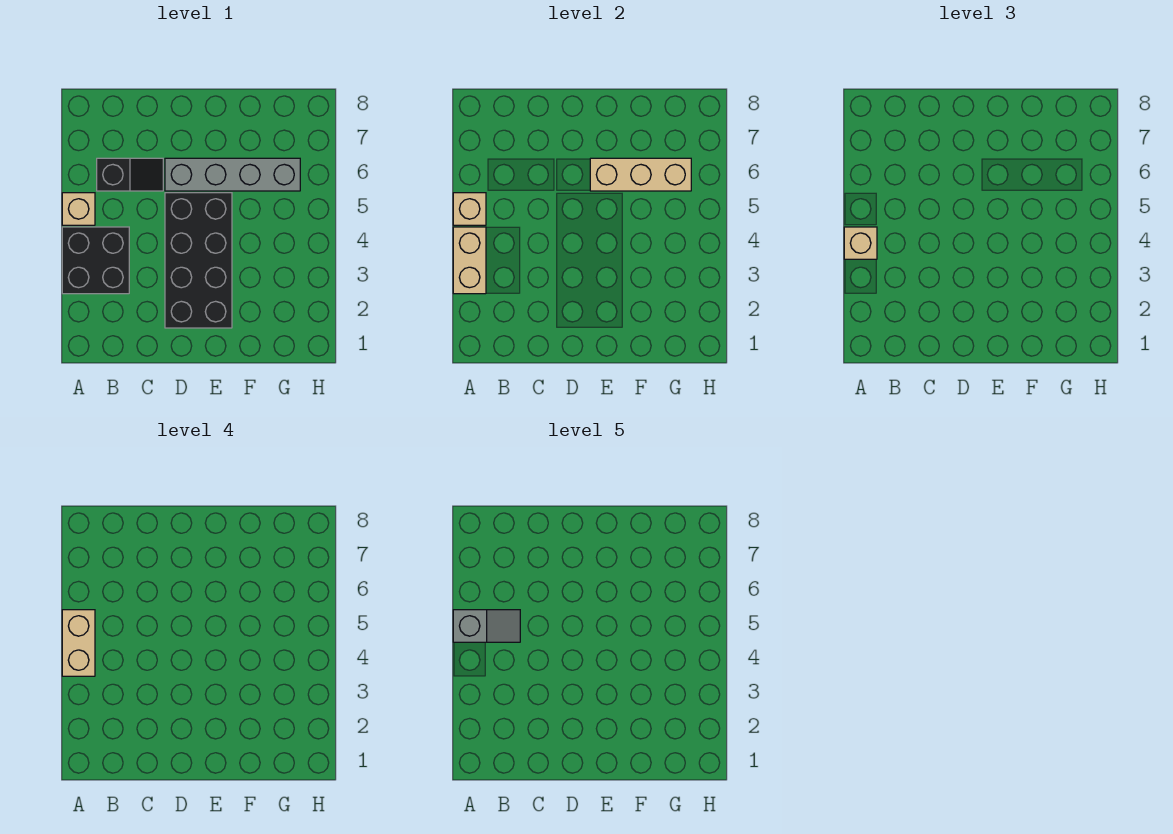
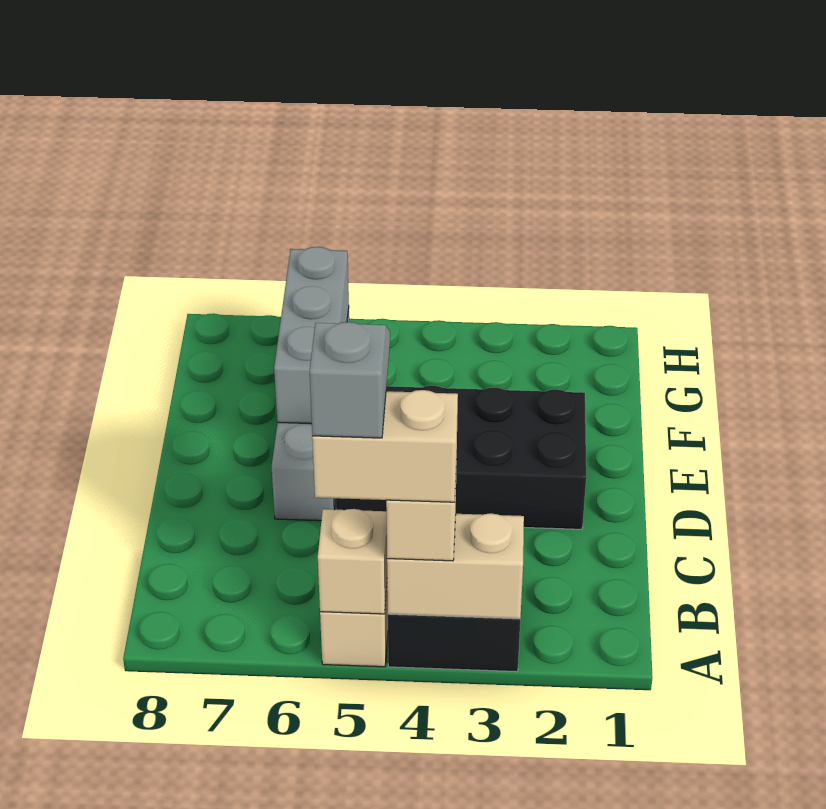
black slope B6:C6 level 1 top B -> none
tan brick E6:G6 level 2 -> grey brick E6:G6 level 2

